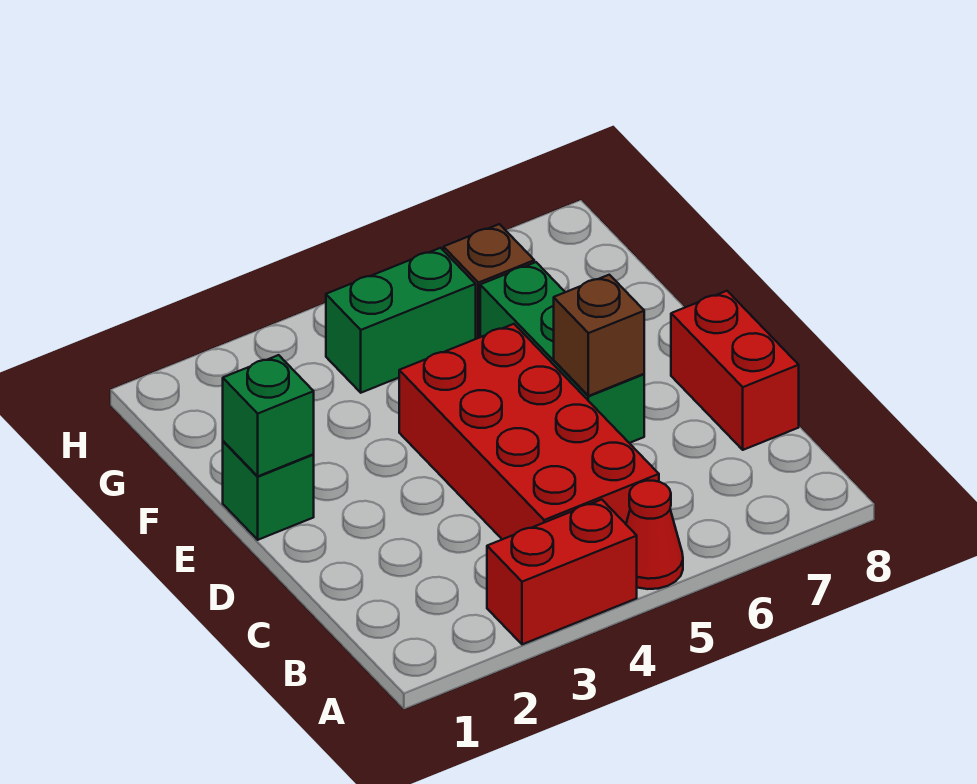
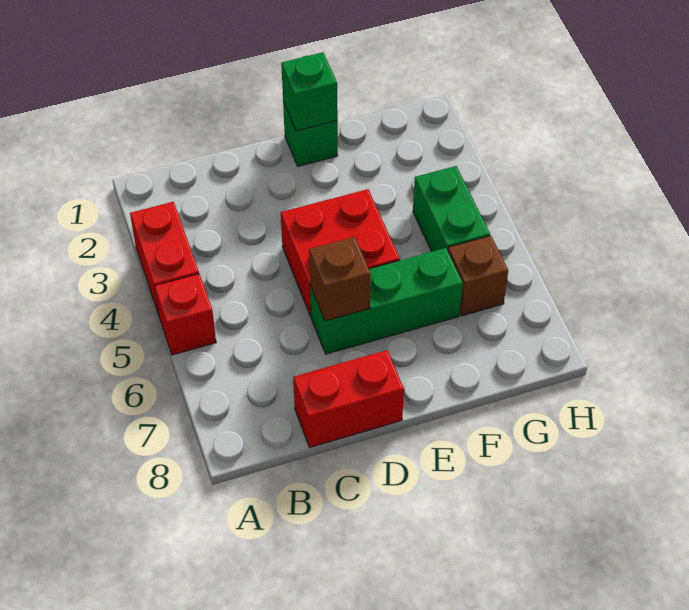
red cone A5 level 1 -> red brick A5 level 1
red brick B4:E5 level 1 -> red brick D4:E5 level 1

